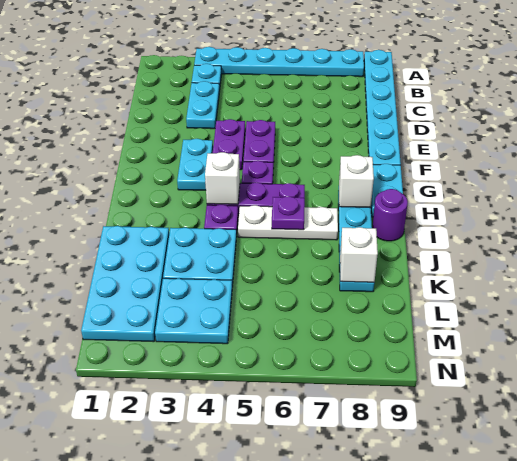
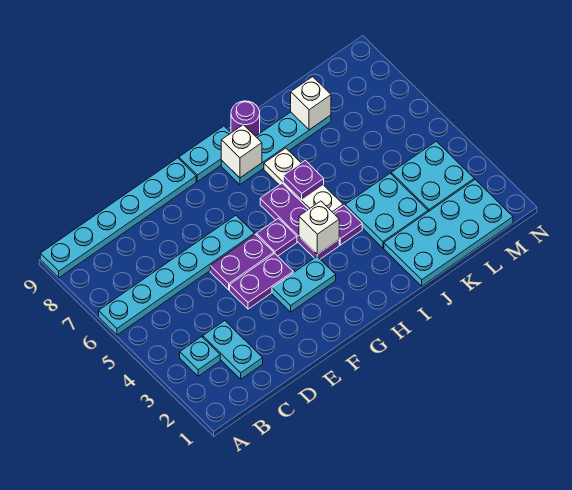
cyan plate A3:A8 level 1 -> cyan plate A6:F6 level 1
cyan plate C3:D3 level 1 -> cyan plate C2:C3 level 1

